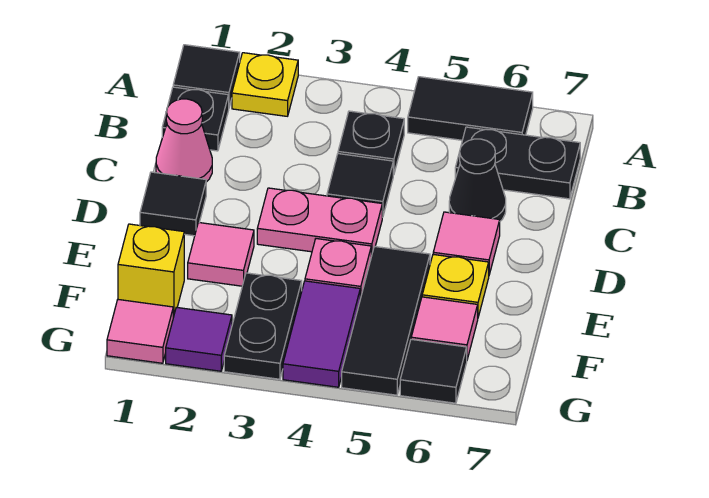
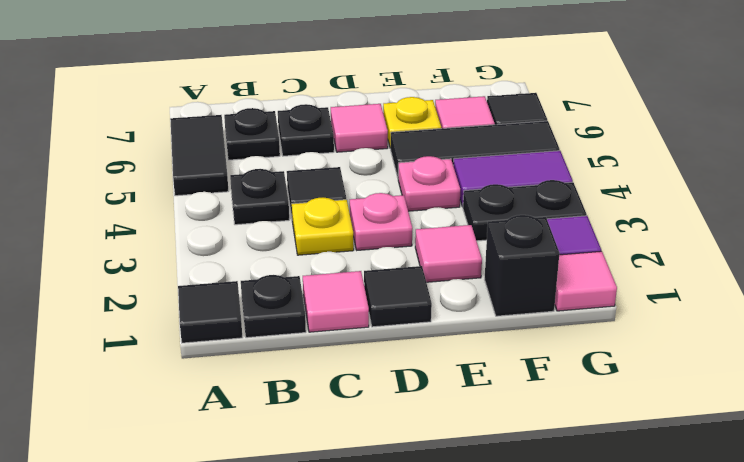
yellow plate A2 level 1 -> yellow plate C3 level 1
black plate B6:B7 level 1 -> black plate B6 level 1
pink cone C1 level 1 -> pink tile C1 level 1
black cone C6 level 1 -> black plate C6 level 1
pink plate D3:D4 level 1 -> pink plate D3 level 1
yellow brick F1 level 1 -> black brick F1 level 1

